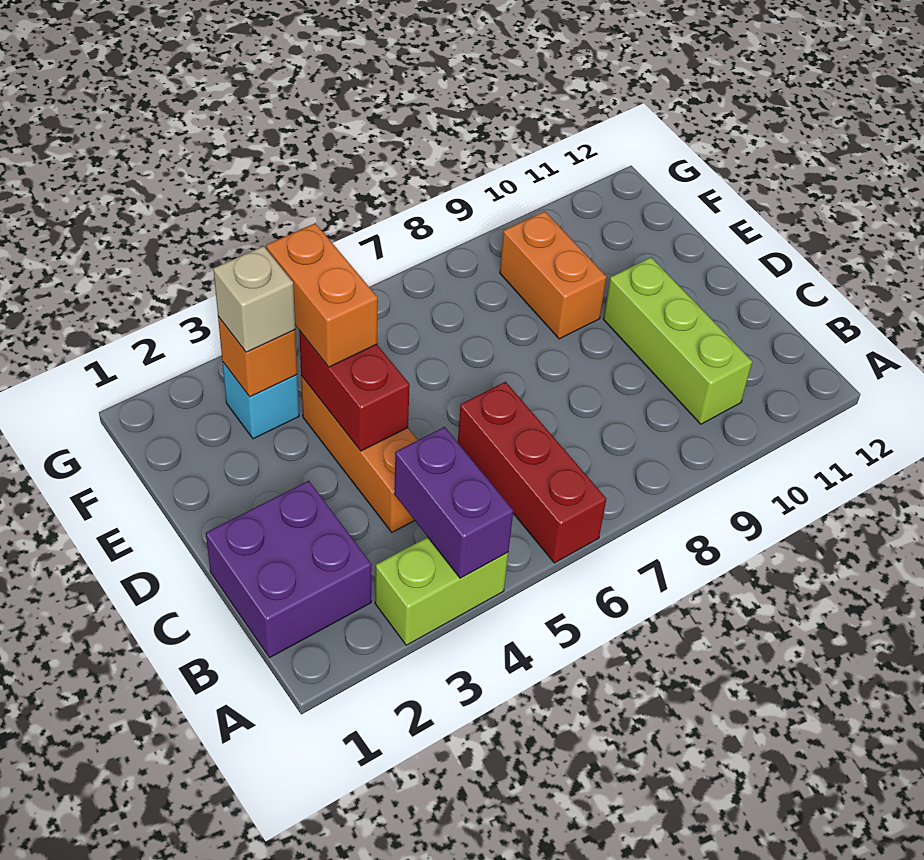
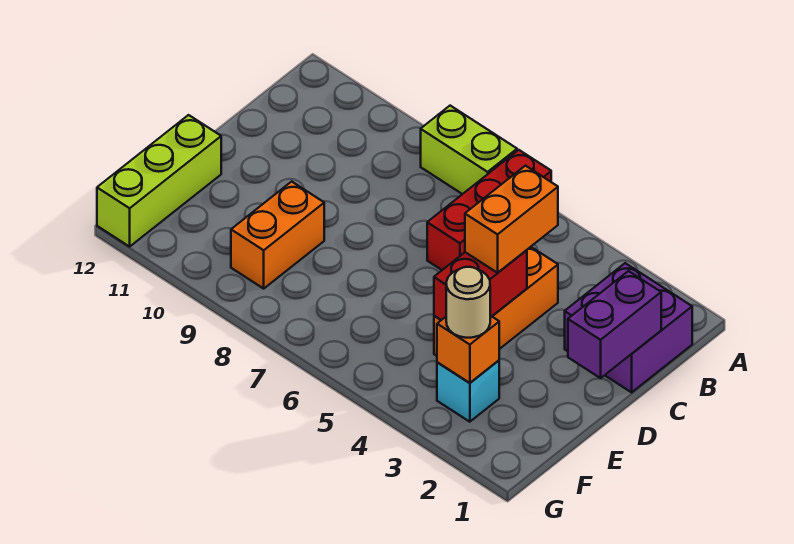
lime brick A3:A4 level 1 -> lime brick A7:A8 level 1
purple brick A4:B4 level 2 -> purple brick C1:D1 level 2
lime brick B10:D10 level 1 -> lime brick E12:G12 level 1
orange brick E4:F4 level 3 -> orange brick C4:D4 level 3
tan brick F3 level 3 -> tan round brick F3 level 3

